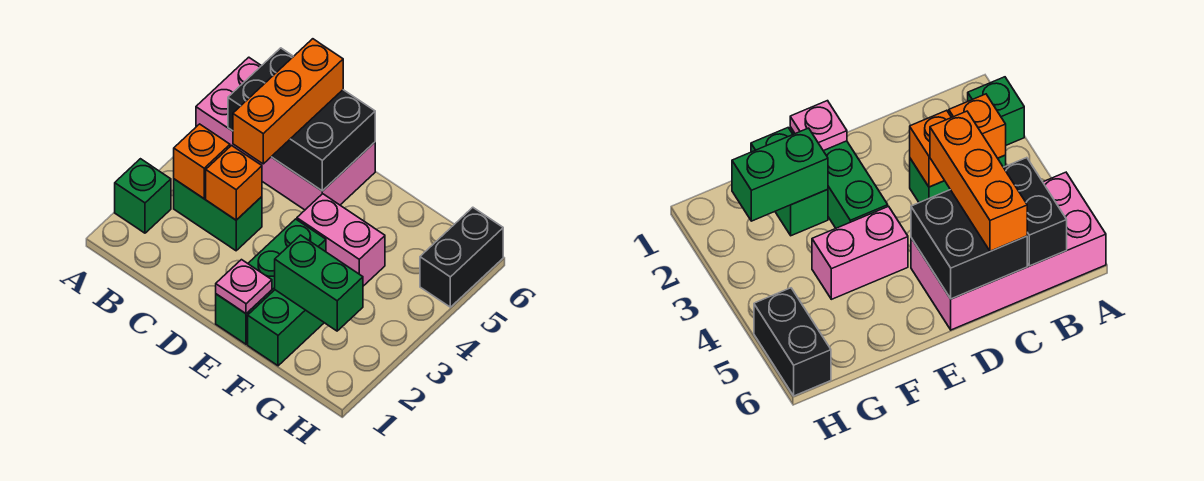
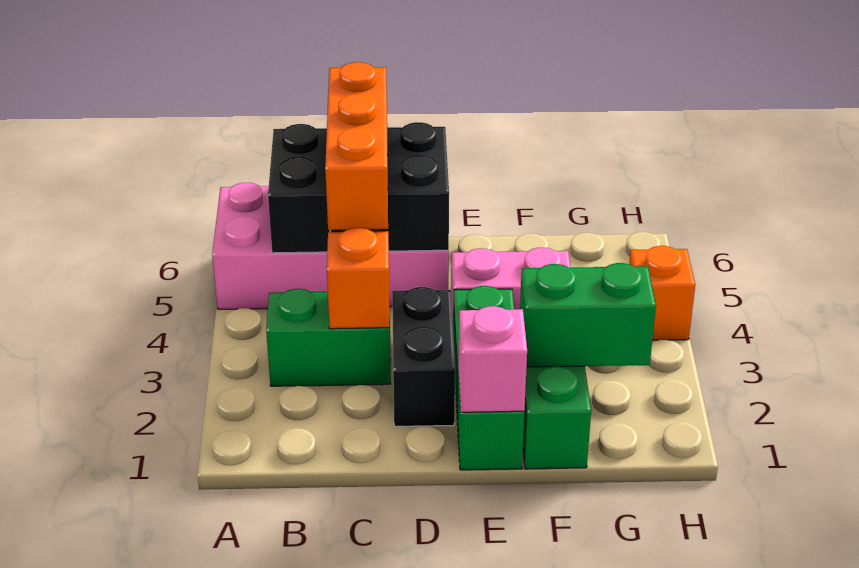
green brick A2 level 1 -> none
orange brick B3 level 2 -> orange brick H4 level 1
pink plate E1 level 2 -> pink brick E1 level 2
black brick H5:H6 level 1 -> black brick D2:D3 level 1

